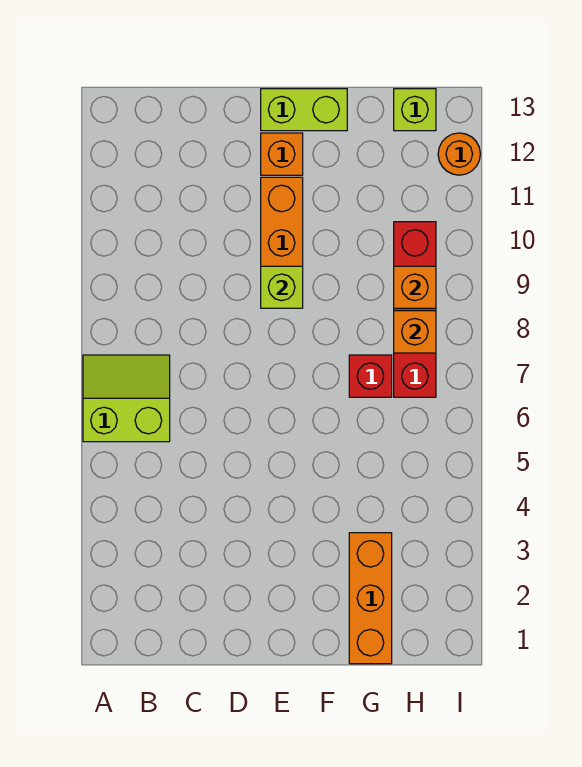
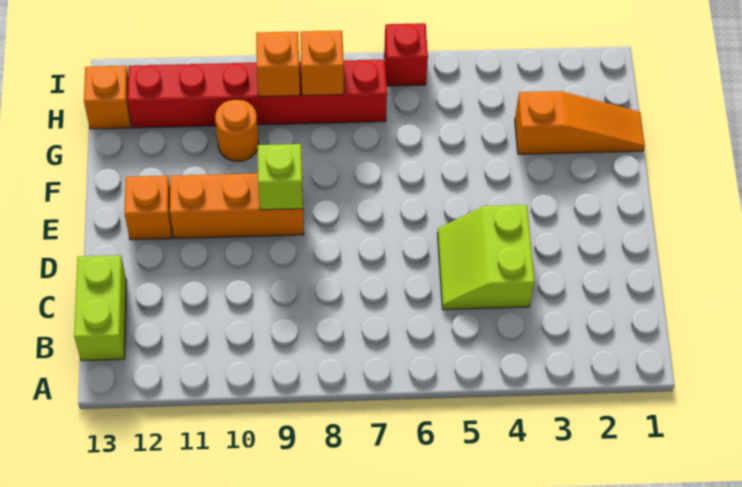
lime slope A6:B7 level 1 top 6 -> lime slope C4:D5 level 1 top 4
lime brick E13:F13 level 1 -> lime brick B13:C13 level 1
orange brick G1:G3 level 1 -> orange slope G1:G3 level 1 top 3
red brick G7 level 1 -> red brick I6 level 1
red brick H7:H10 level 1 -> red brick H7:H12 level 1
lime brick H13 level 1 -> orange brick H13 level 1
orange round brick I12 level 1 -> orange round brick G10 level 1

